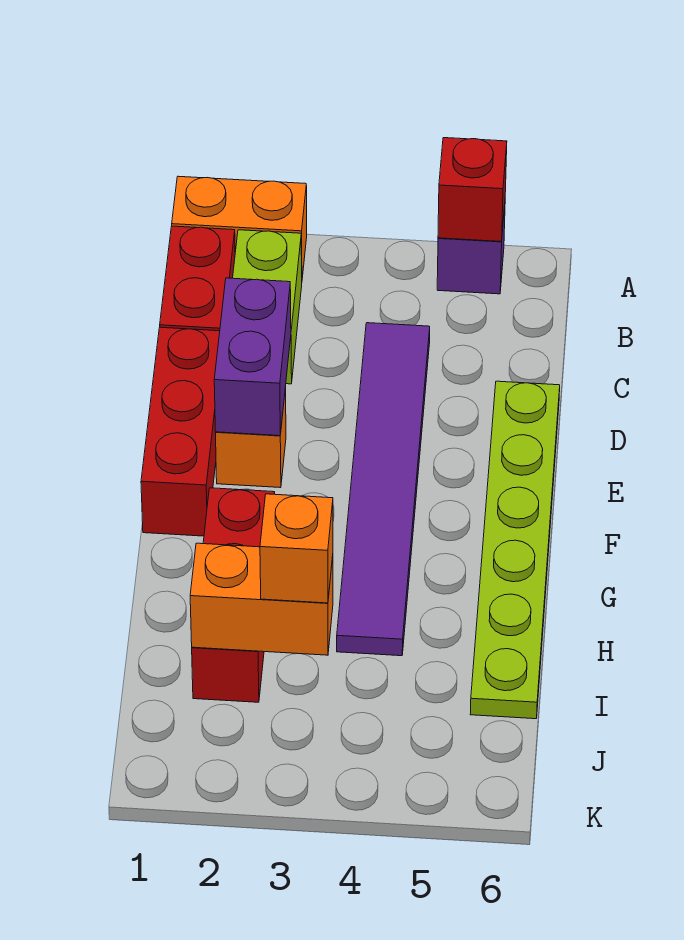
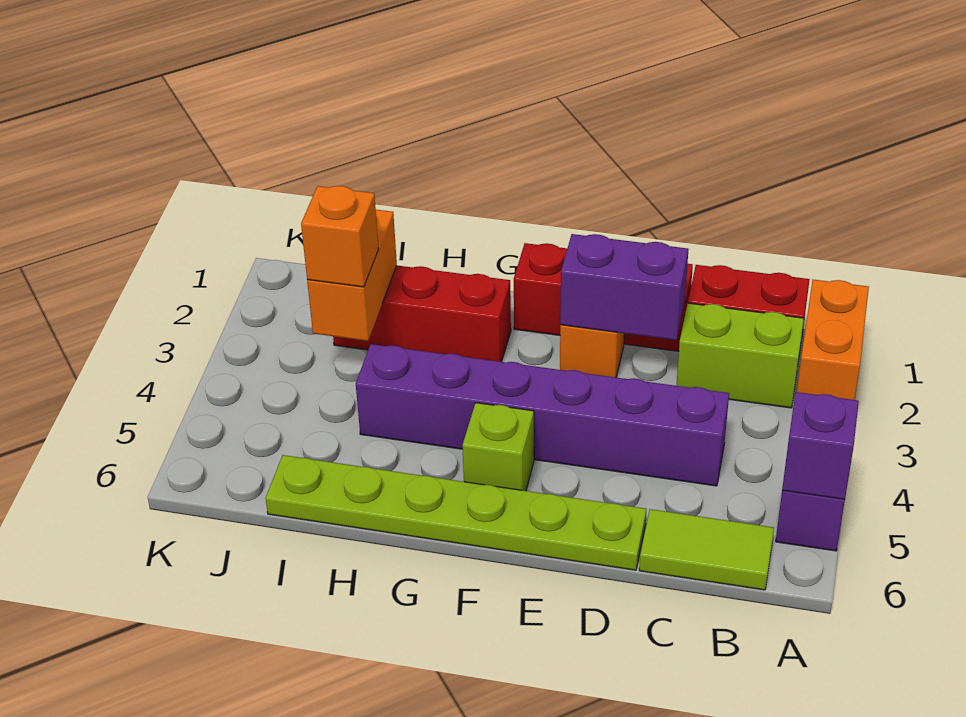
red brick A5 level 2 -> purple brick A5 level 2
none -> lime tile B6:C6 level 1
purple tile C4:H4 level 1 -> purple brick C4:H4 level 1
none -> lime brick F5 level 1

